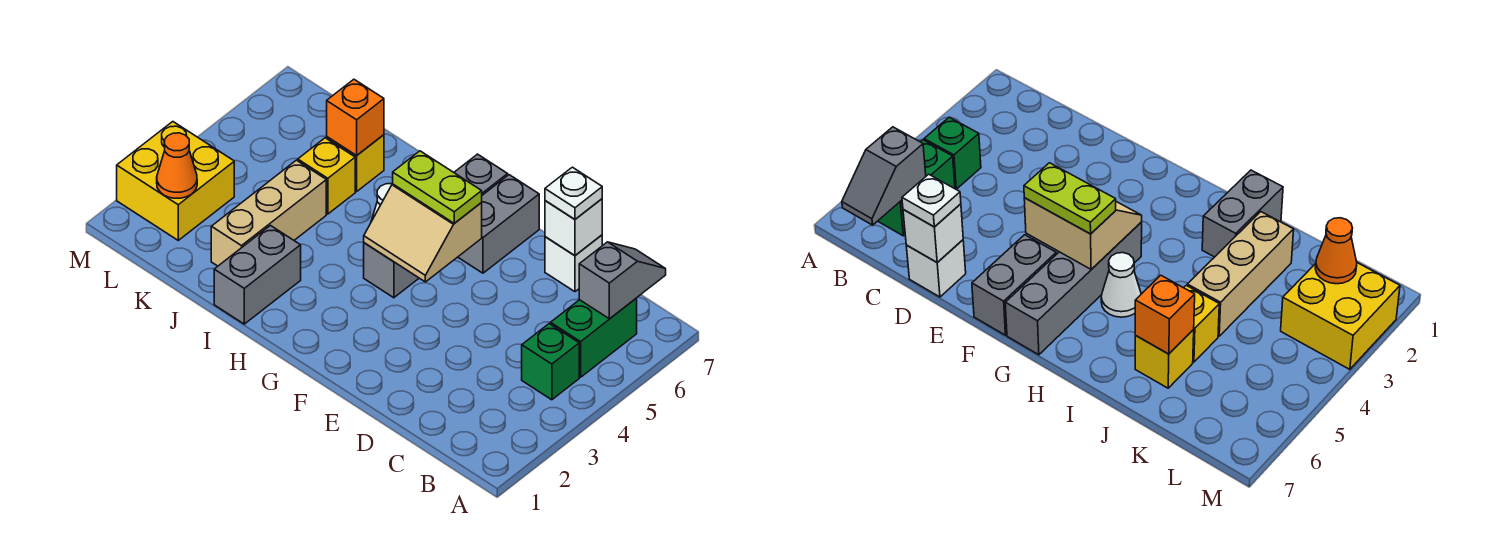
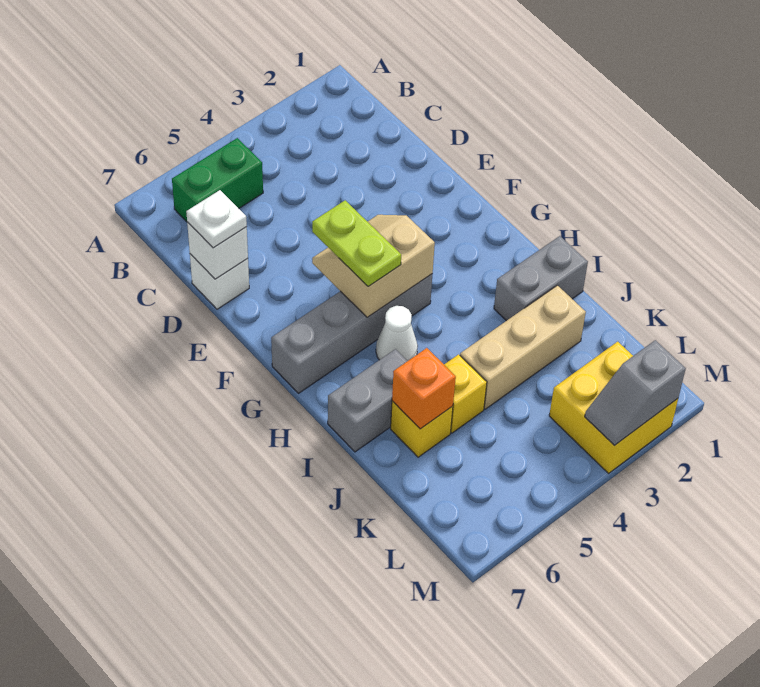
green brick B4 level 1 -> none
grey slope B6:B7 level 2 top 6 -> grey slope M2:M3 level 2 top 2
tan slope F4:G5 level 2 top 5 -> tan slope F4:G5 level 2 top G
grey brick F6:F7 level 1 -> grey brick I6:I7 level 1
orange cone L2 level 2 -> none

